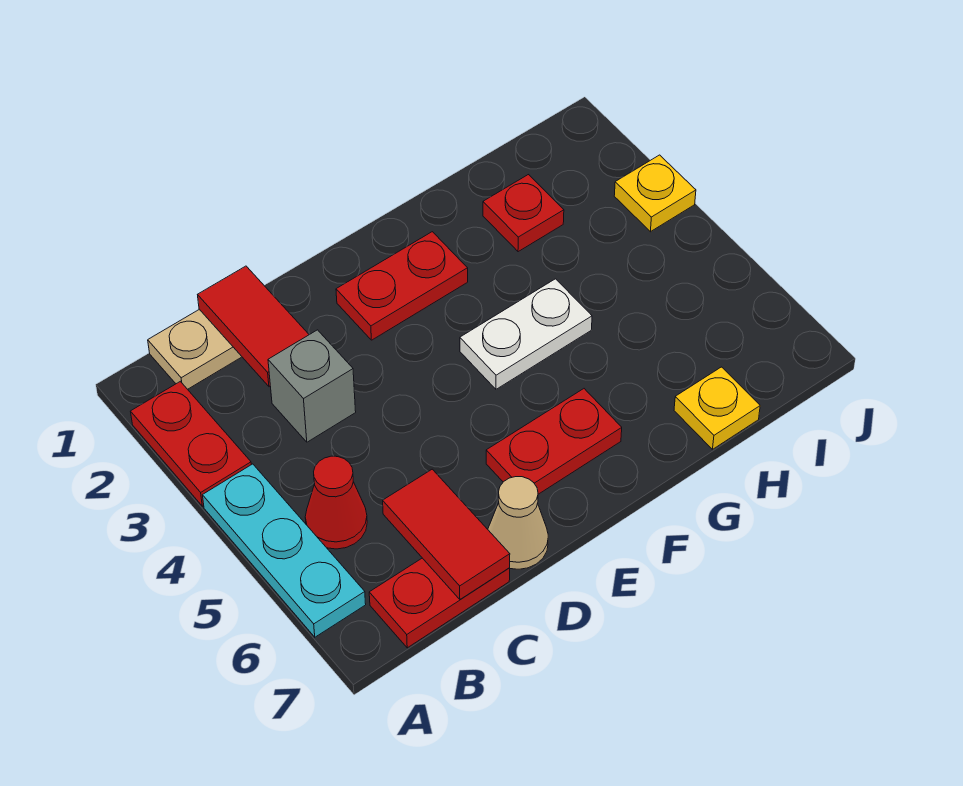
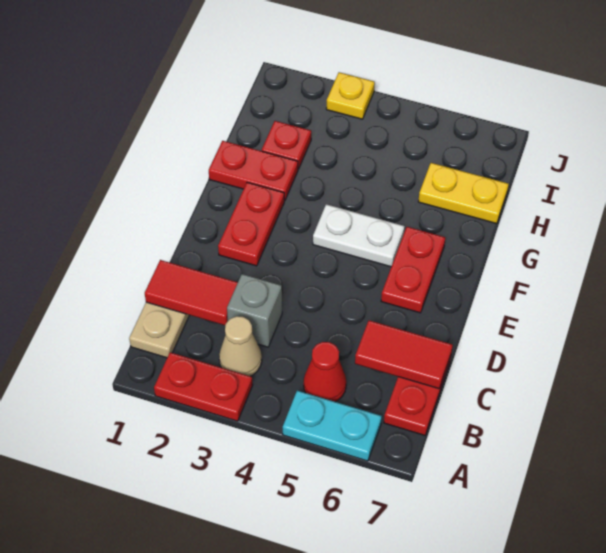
cyan plate A4:A6 level 1 -> cyan plate A5:A6 level 1
tan cone D7 level 1 -> tan cone B3 level 1
white plate F4:G4 level 1 -> white plate F4:F5 level 1
none -> red plate G1:G2 level 1
yellow plate H7 level 1 -> yellow plate H6:H7 level 1

